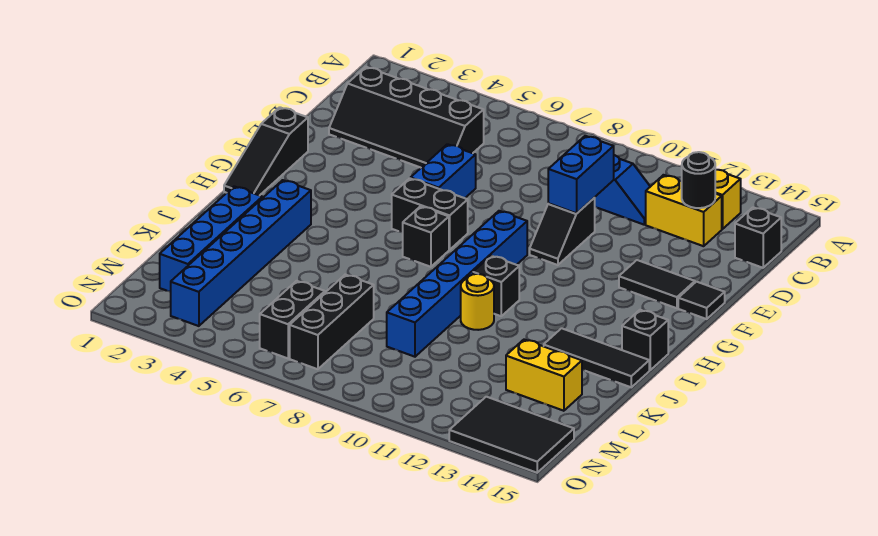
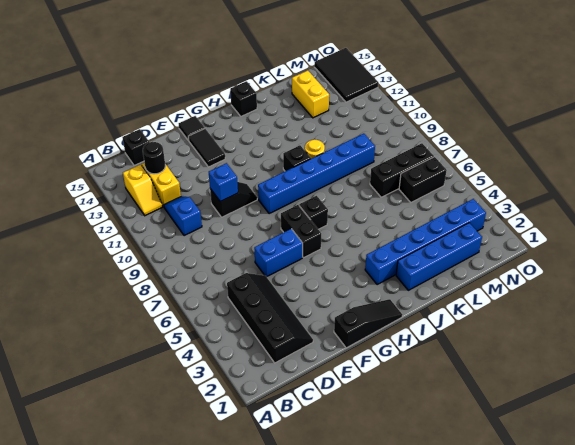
blue brick D10:E10 level 2 -> blue brick E10 level 2
black tile J13:J15 level 1 -> none

